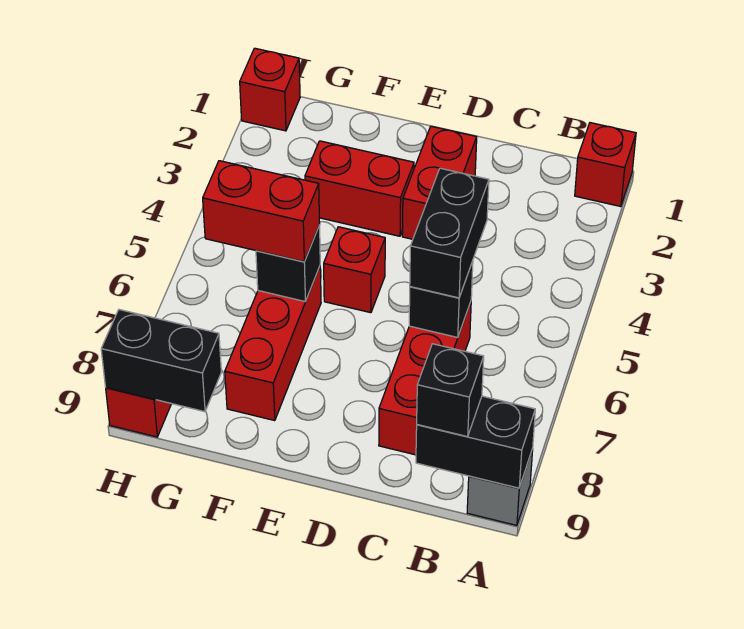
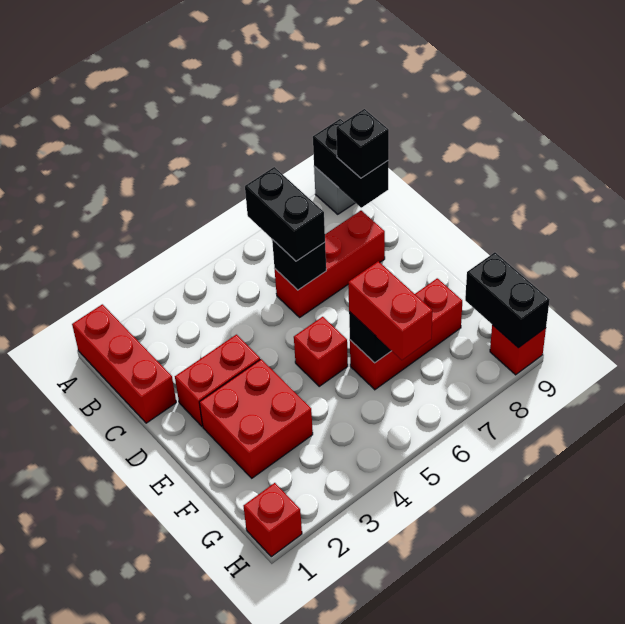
red brick A1 level 1 -> red brick A1:C1 level 1
black brick C5:C6 level 3 -> black brick B6:C6 level 3
red brick E3:F3 level 1 -> red brick E2:F3 level 1

